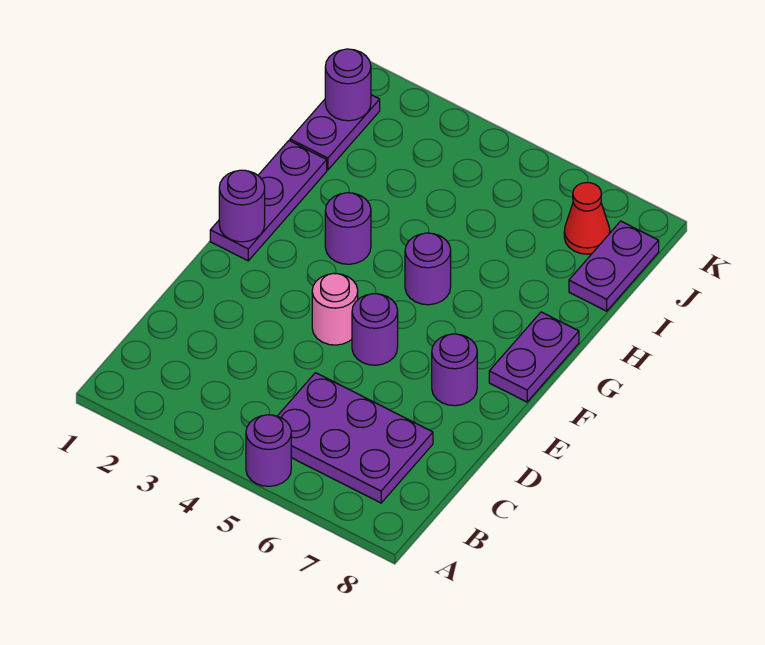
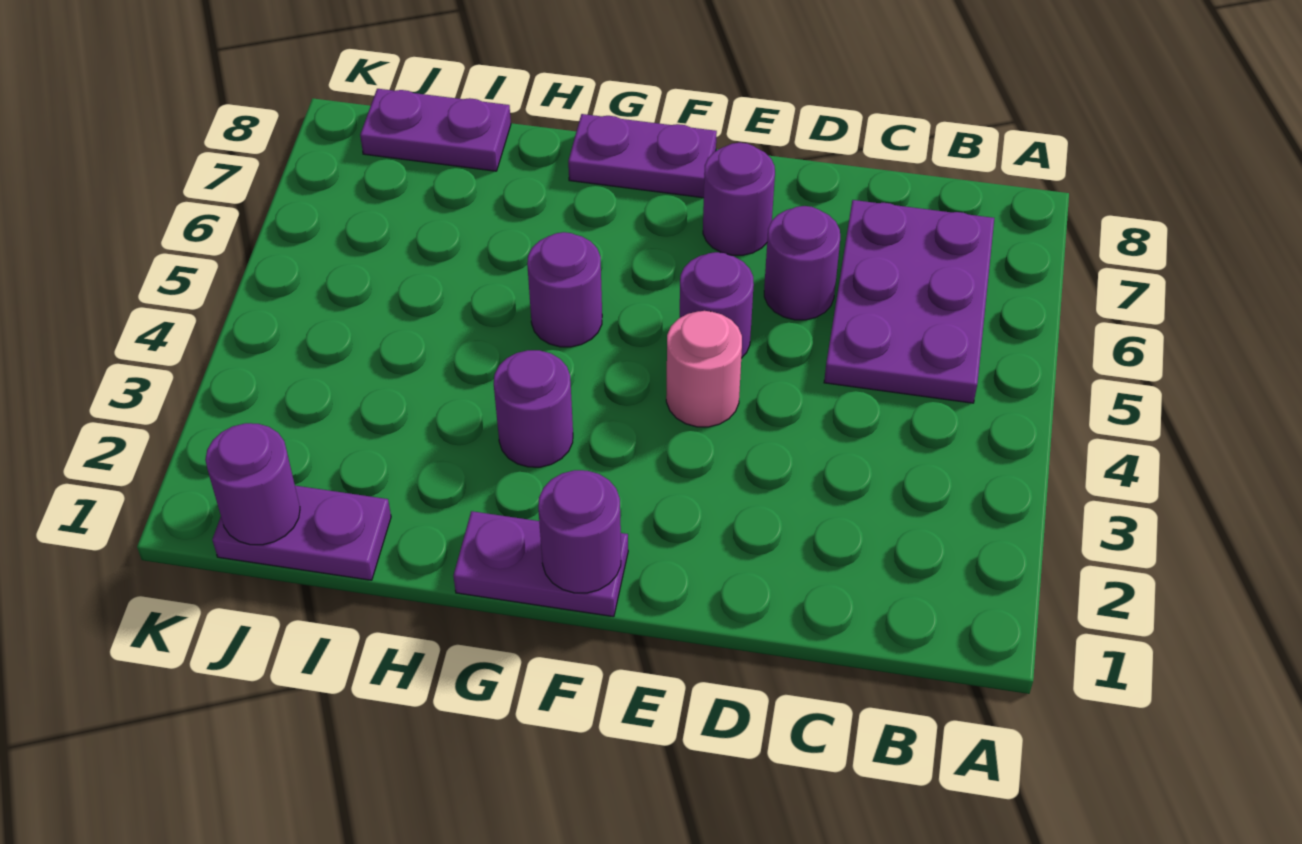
purple round brick A5 level 1 -> purple round brick D6 level 1
purple plate F1:H1 level 1 -> purple plate F1:G1 level 1
red cone J7 level 1 -> none

